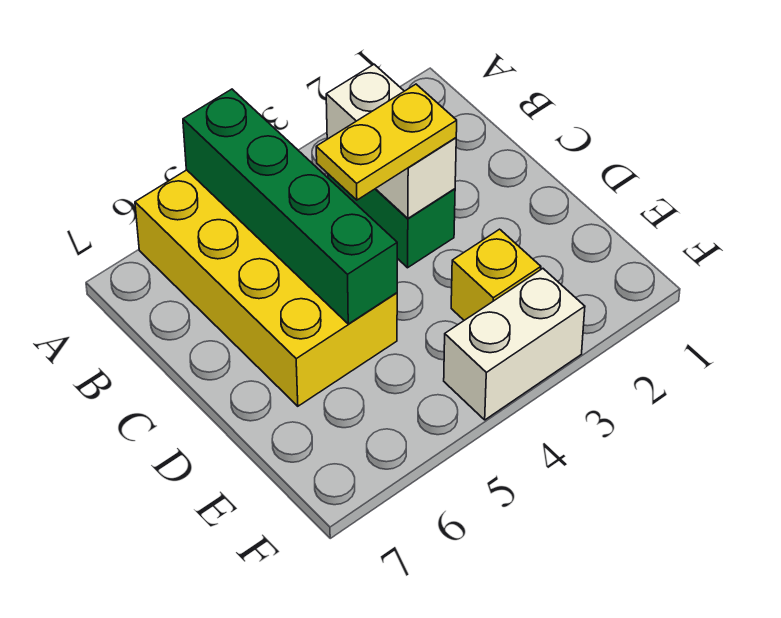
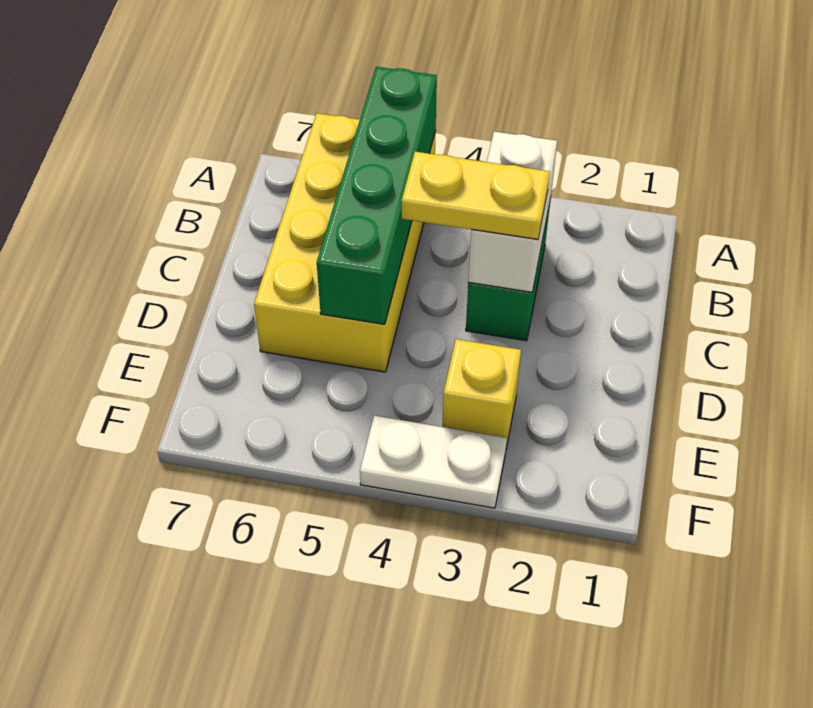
white brick F3:F4 level 1 -> white plate F3:F4 level 1

